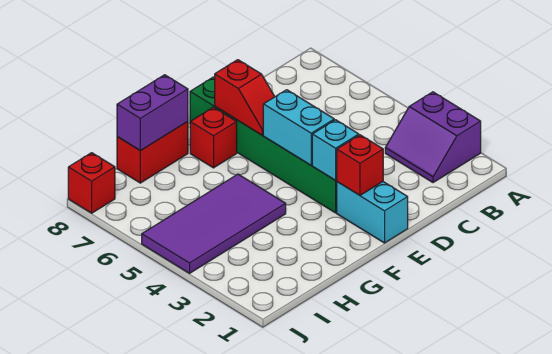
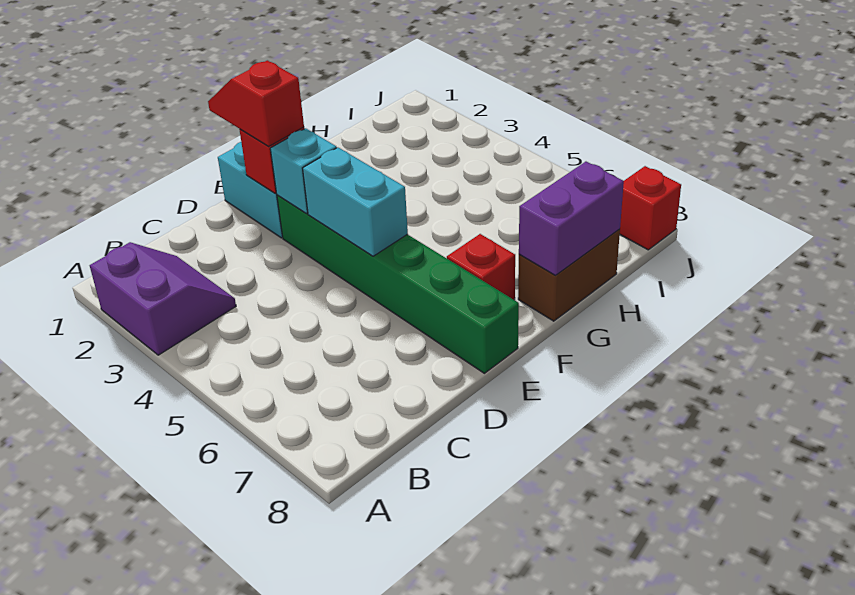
red slope E6:E7 level 2 top 7 -> red slope E1:E2 level 3 top 2
purple tile G4:J5 level 1 -> none
red brick G8:H8 level 1 -> brown brick G8:H8 level 1

